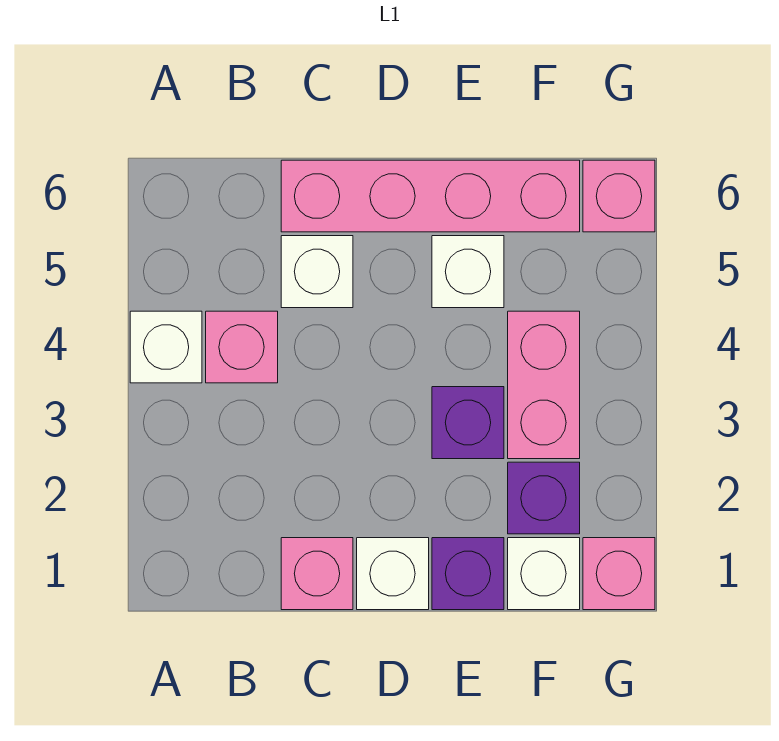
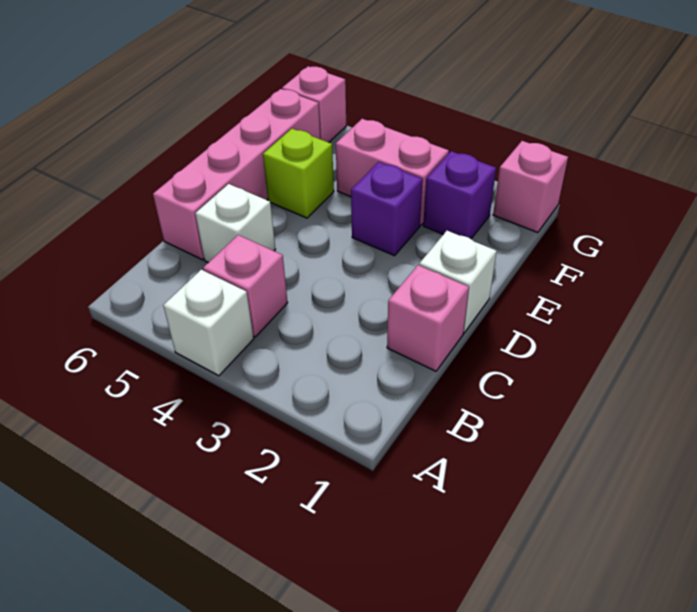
purple brick E1 level 1 -> none
white brick E5 level 1 -> lime brick E5 level 1
white brick F1 level 1 -> none

